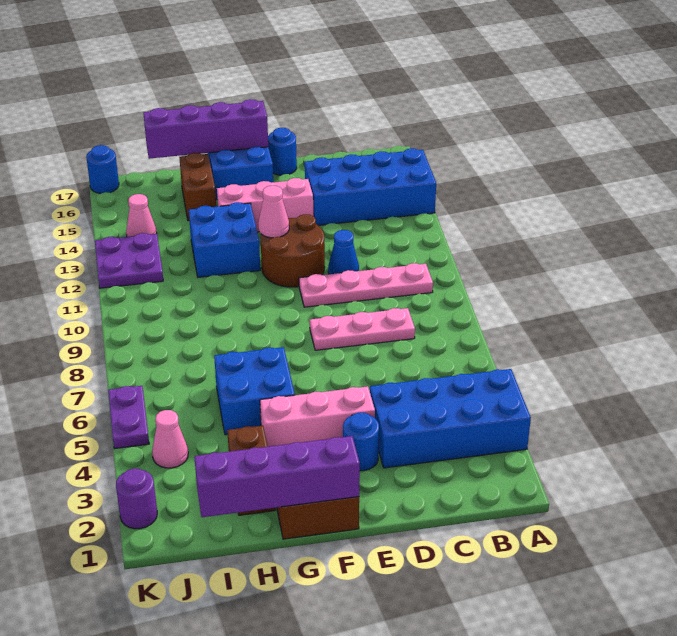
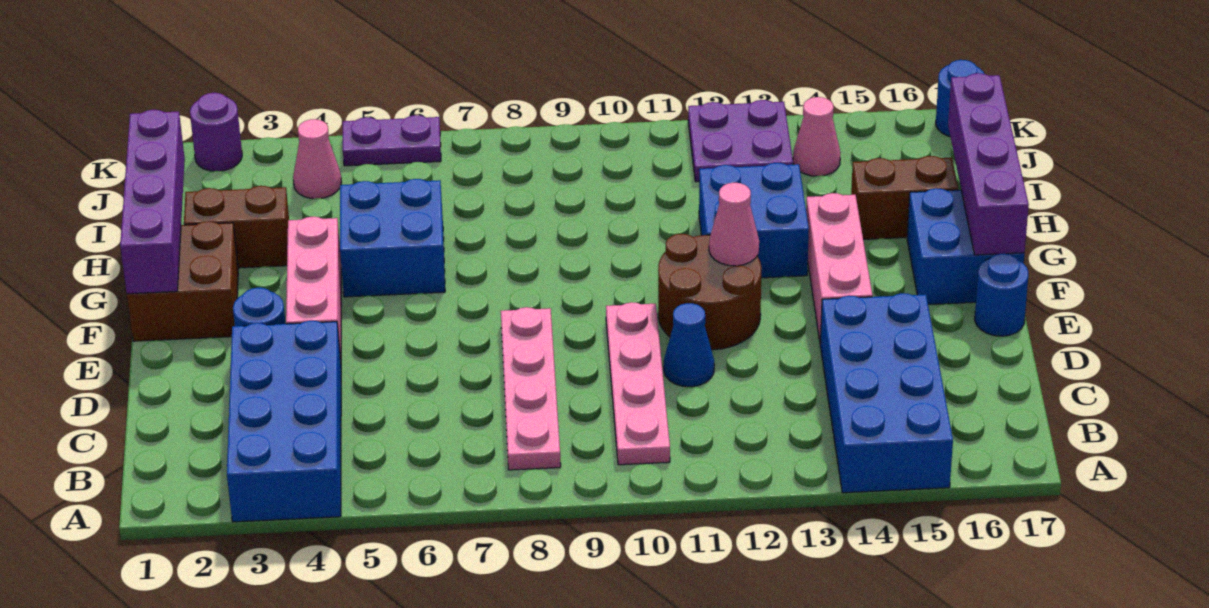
pink plate C8:E8 level 1 -> pink plate B8:E8 level 1

